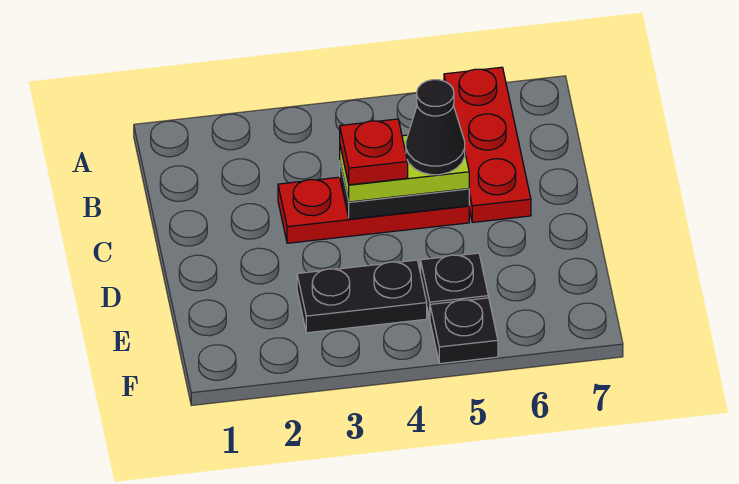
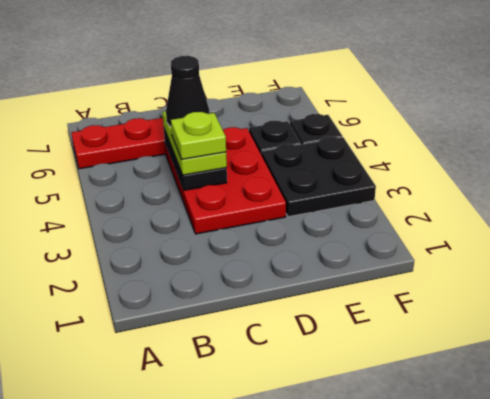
red plate C3:C5 level 1 -> red plate C3:D5 level 1
red plate C4 level 4 -> lime plate C4 level 4
black plate E3:E4 level 1 -> black plate E3:F4 level 1

